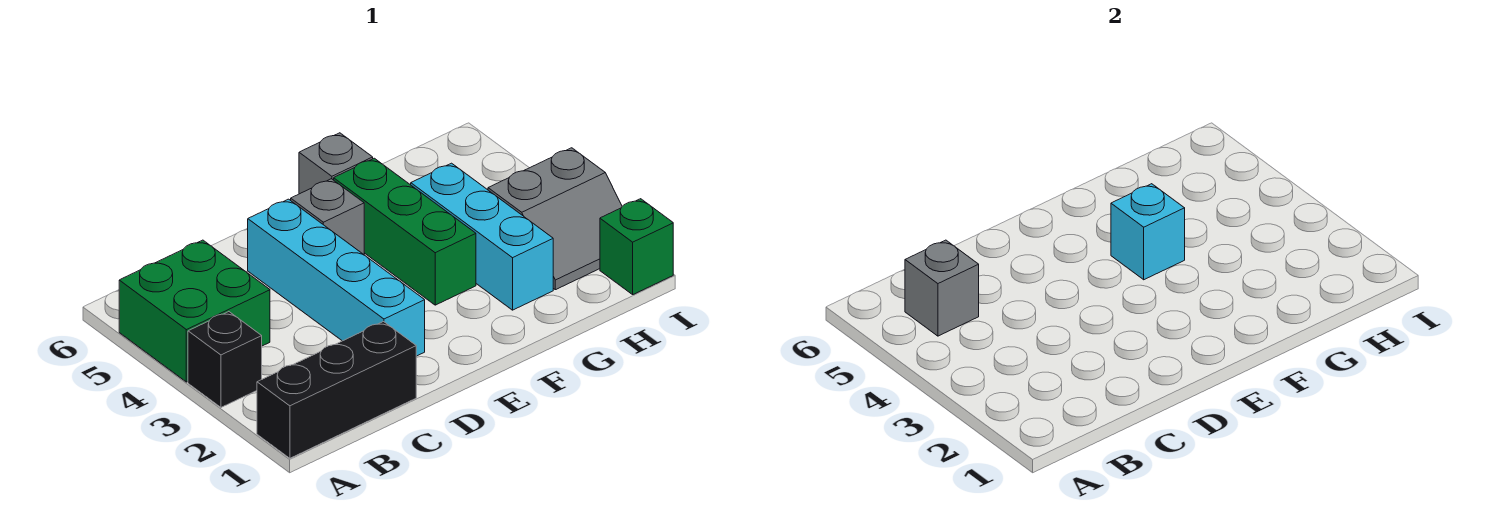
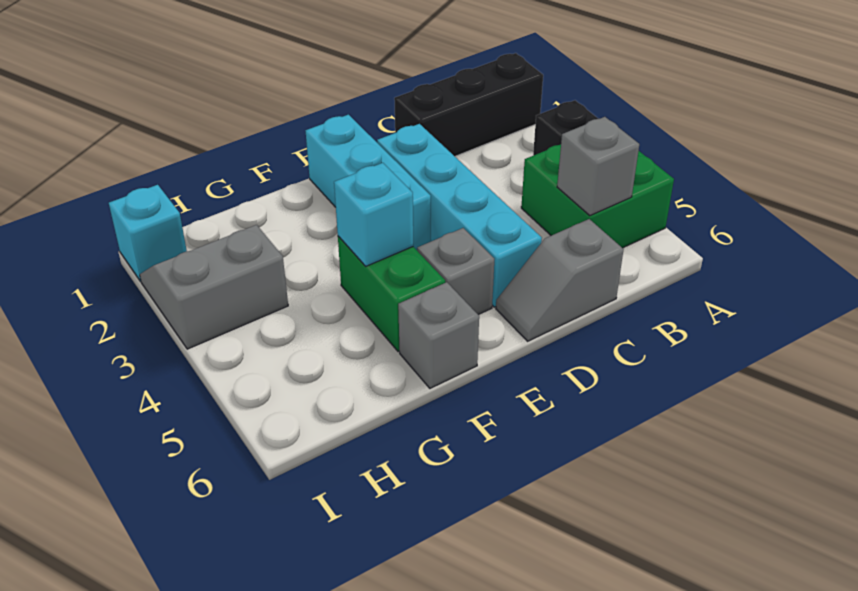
none -> grey slope C6:D6 level 1 top C
green brick F3:F5 level 1 -> green brick F4:F5 level 1
cyan brick G2:G4 level 1 -> cyan brick E1:E3 level 1
green brick I1 level 1 -> cyan brick I1 level 1

